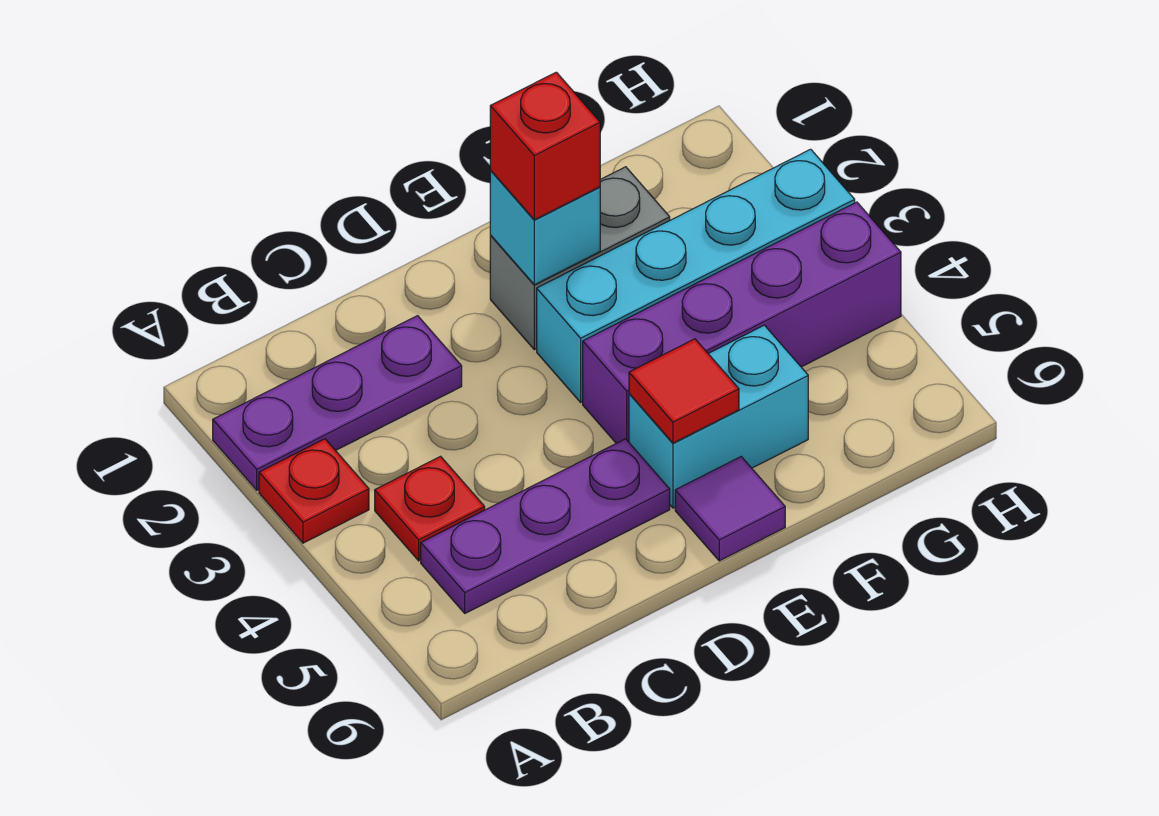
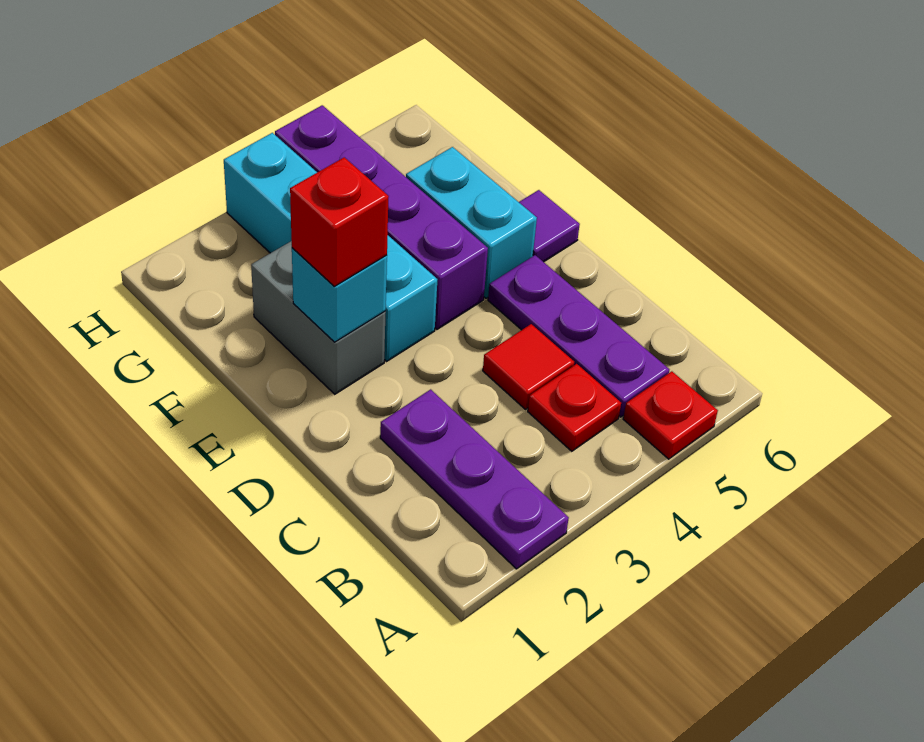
red plate A3 level 1 -> red plate A5 level 1
red tile E5 level 2 -> red tile C4 level 1

